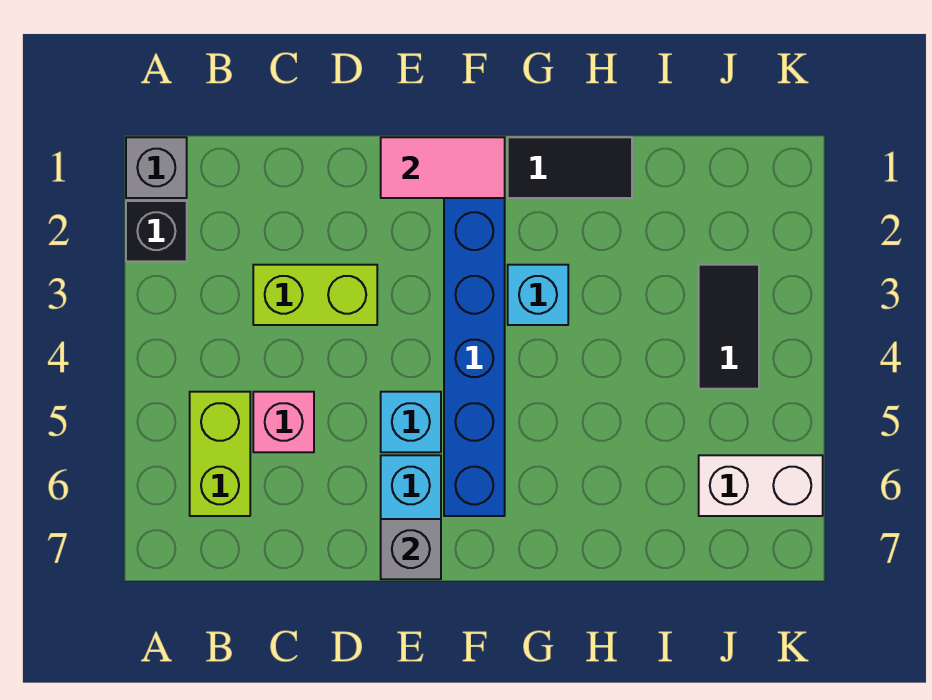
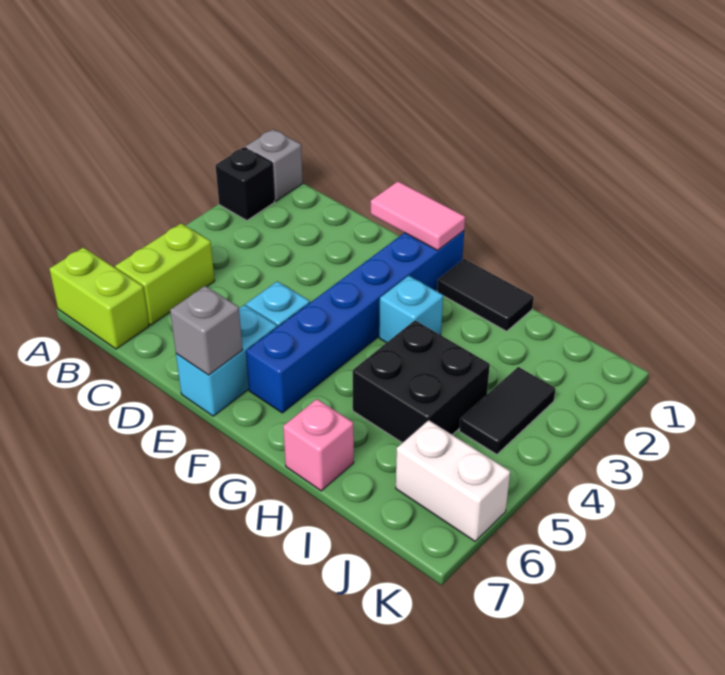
lime brick C3:D3 level 1 -> lime brick A7:B7 level 1
pink brick C5 level 1 -> pink brick H7 level 1
none -> black brick H4:I5 level 1

